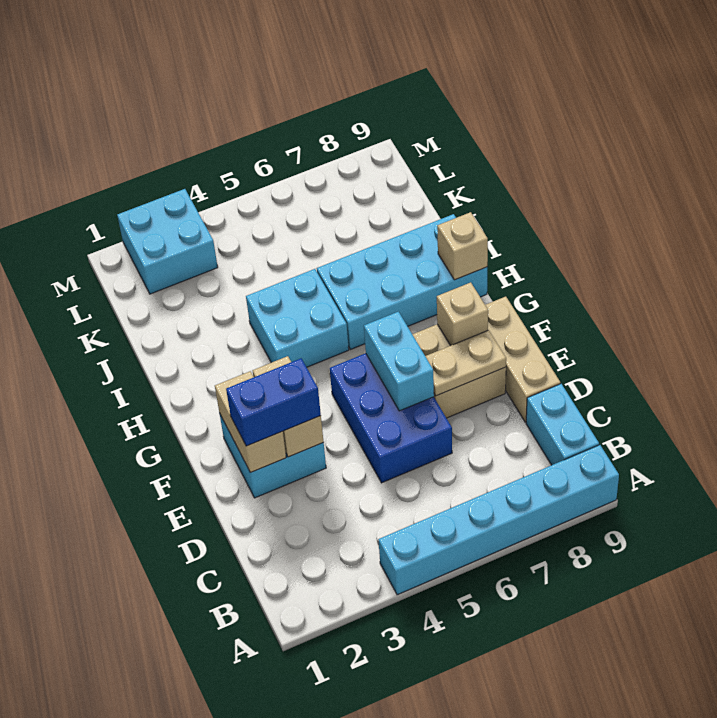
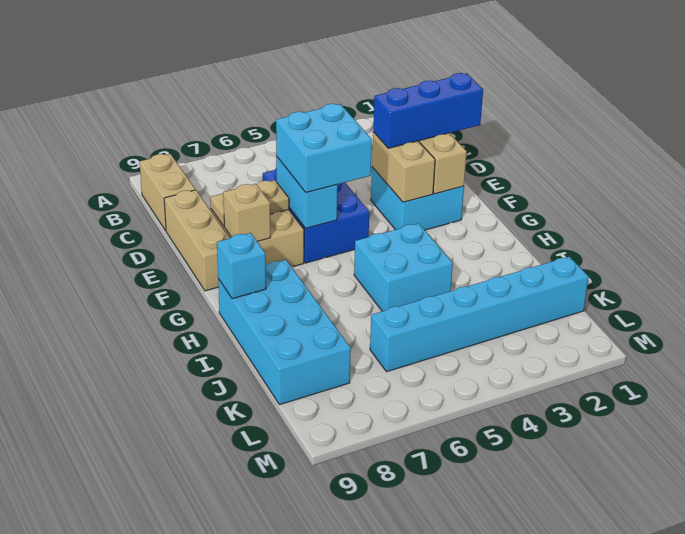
cyan brick A4:A9 level 1 -> cyan brick K1:K6 level 1
cyan brick B9:C9 level 1 -> tan brick B9:C9 level 1
blue brick E2:E3 level 3 -> blue brick E1:E3 level 3
cyan brick H6:I9 level 1 -> cyan brick H8:K9 level 1
tan brick H9 level 2 -> cyan brick H9 level 2
cyan brick L2:M3 level 1 -> cyan brick E5:F6 level 3

